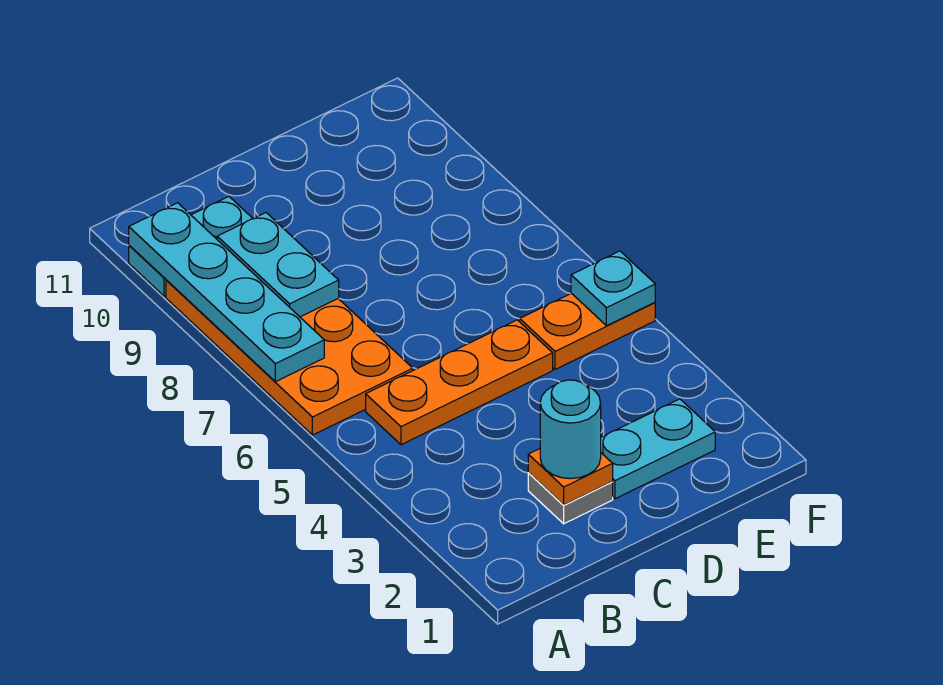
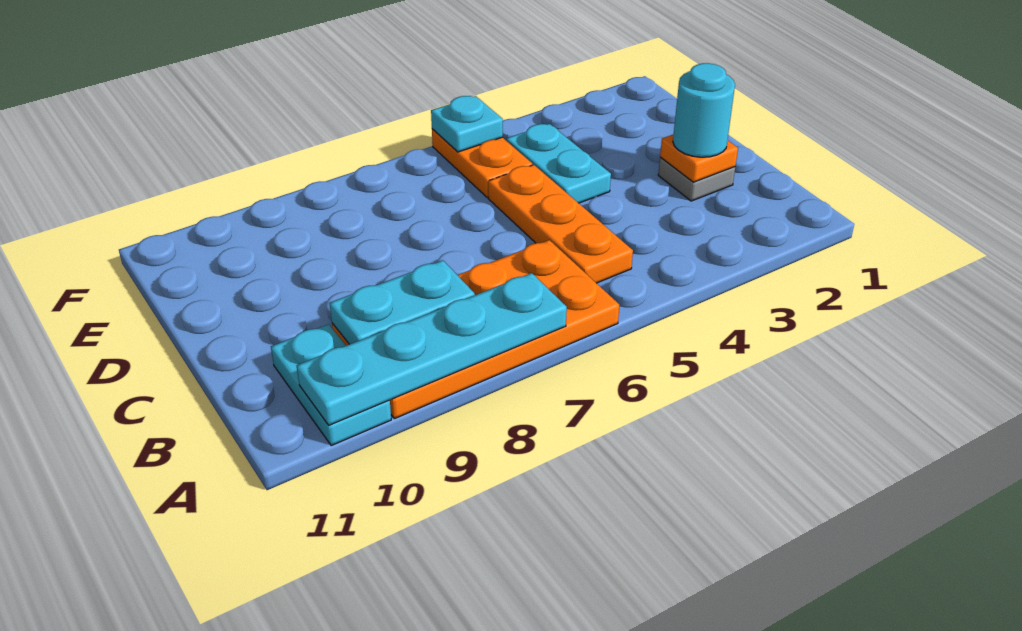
cyan plate D2:E2 level 1 -> cyan plate D4:E4 level 1

